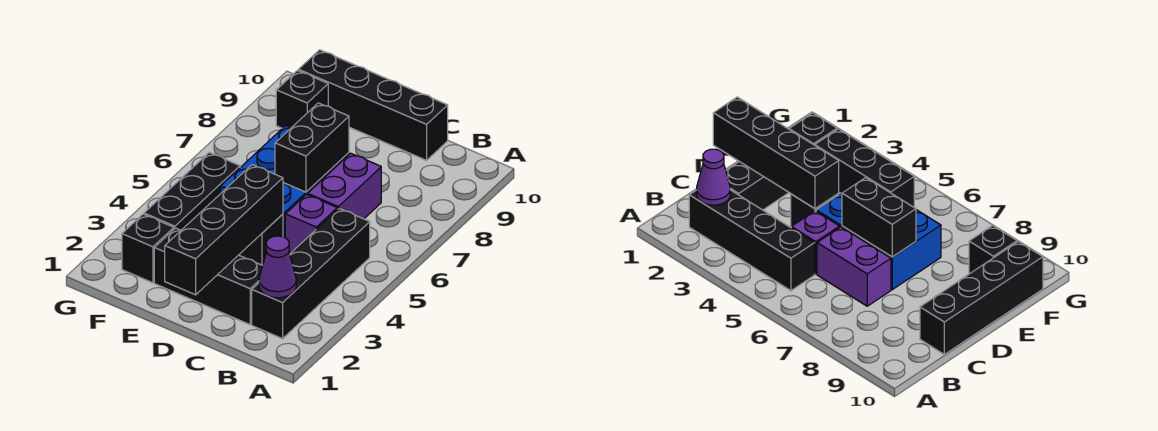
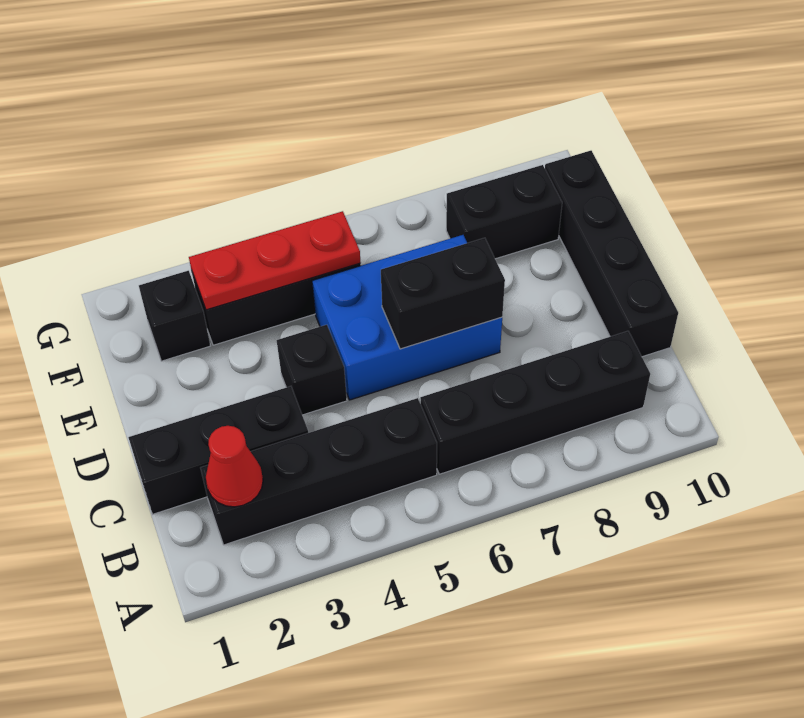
purple cone B2 level 2 -> red cone B2 level 2
black brick C2:E2 level 1 -> black brick C1:C3 level 1
purple brick C5 level 1 -> none
purple brick C6:C7 level 1 -> none
black brick D1:D4 level 2 -> black brick B6:B9 level 1
none -> red plate F3:F5 level 2
black brick F9 level 1 -> black brick F8:F9 level 1

